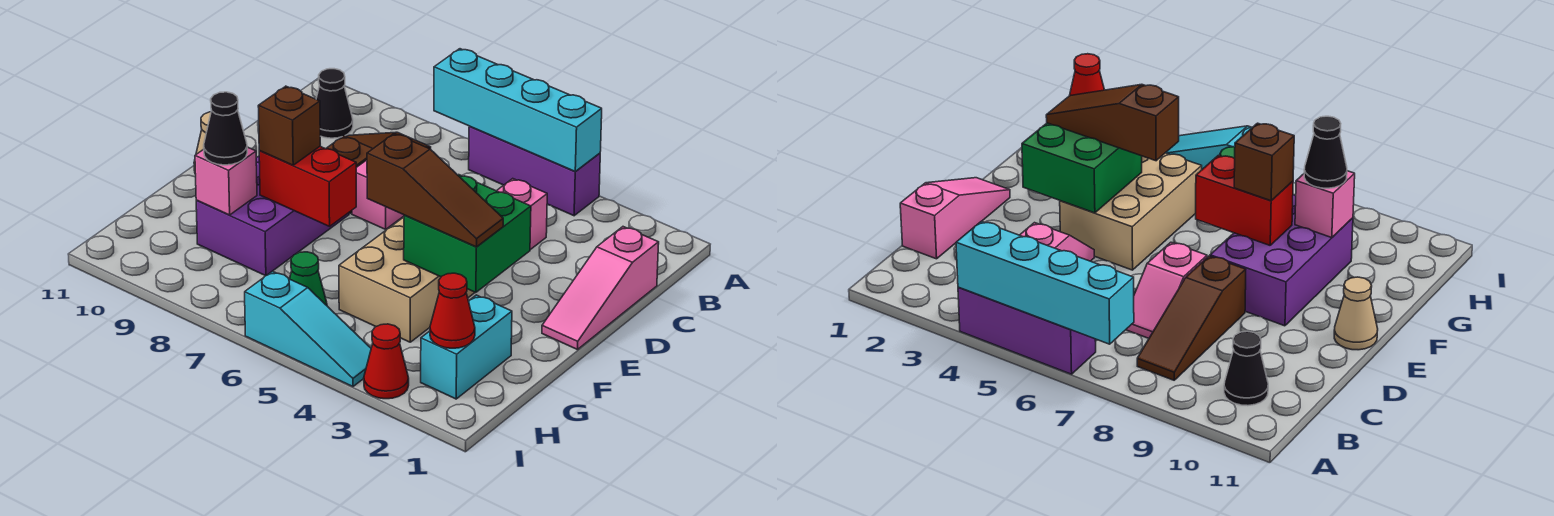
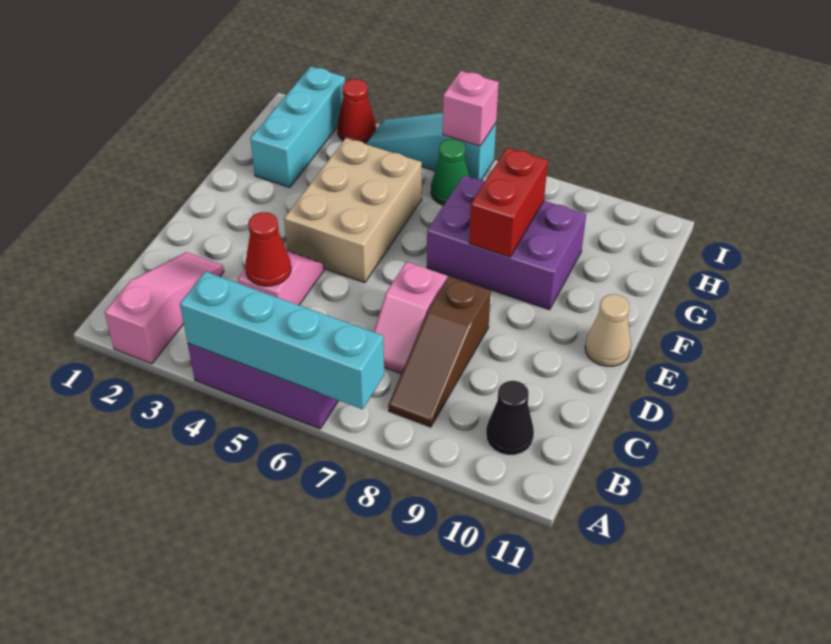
pink slope C1:E1 level 1 top C -> pink slope A2:C2 level 1 top A
green brick E3:F4 level 2 -> none
purple brick E8:G9 level 1 -> purple brick F7:G9 level 1
brown slope F3:F5 level 3 top 5 -> none
red brick F7:F8 level 2 -> red brick F8:G8 level 2
brown brick F8 level 3 -> none
cyan brick G2:H2 level 1 -> cyan brick G2:I2 level 1
pink brick G9 level 2 -> pink brick I6 level 2
black cone G9 level 3 -> none
red cone H2 level 2 -> red cone C4 level 2

